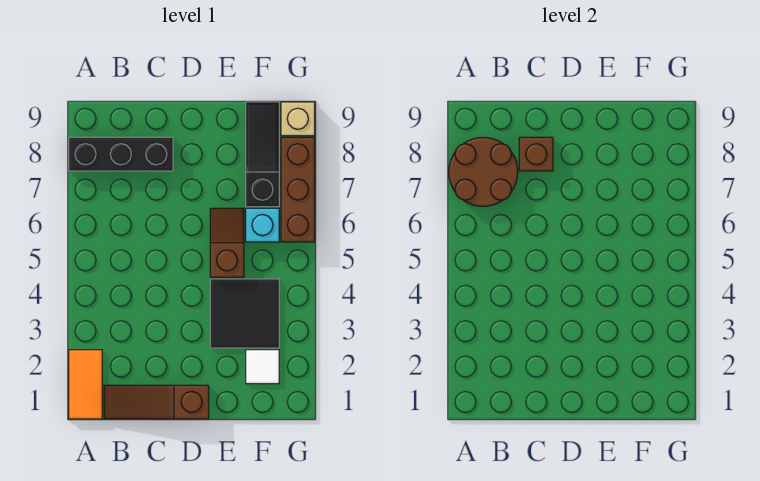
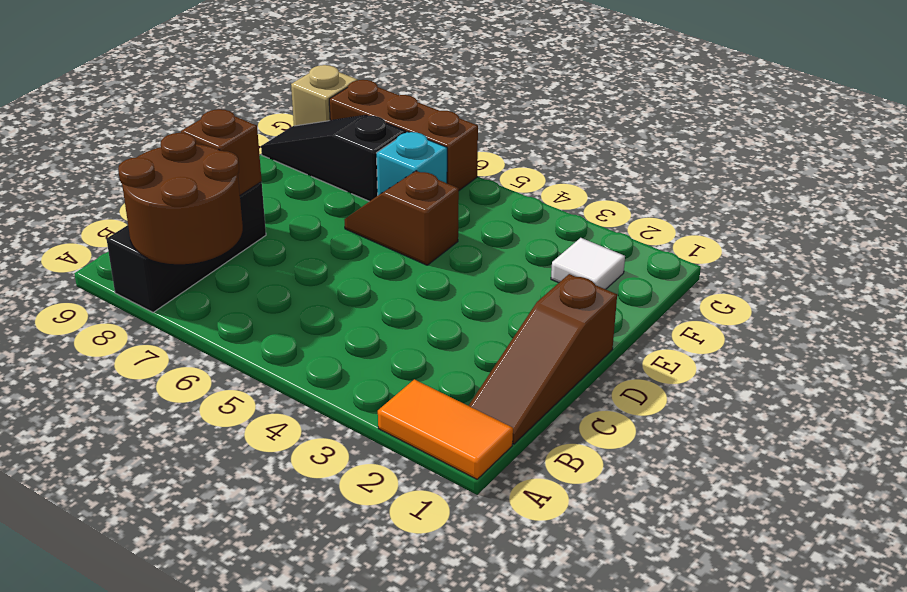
black tile E3:F4 level 1 -> none

